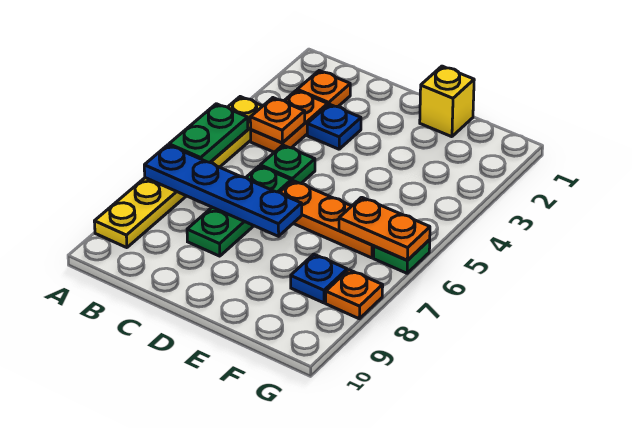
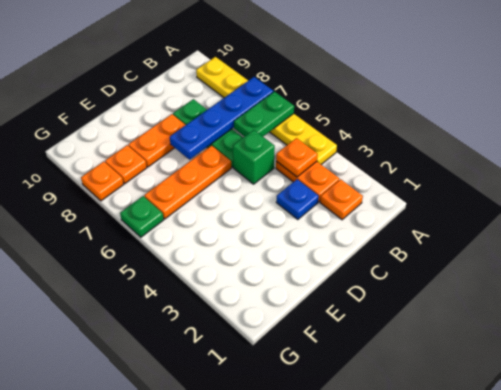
green plate A5:A6 level 2 -> green plate A6:B6 level 2
green plate C5 level 1 -> green brick C5 level 1
yellow brick E1 level 1 -> none
orange plate F6:G6 level 2 -> orange plate D8:E8 level 1
blue plate F8 level 1 -> orange plate F8 level 1

